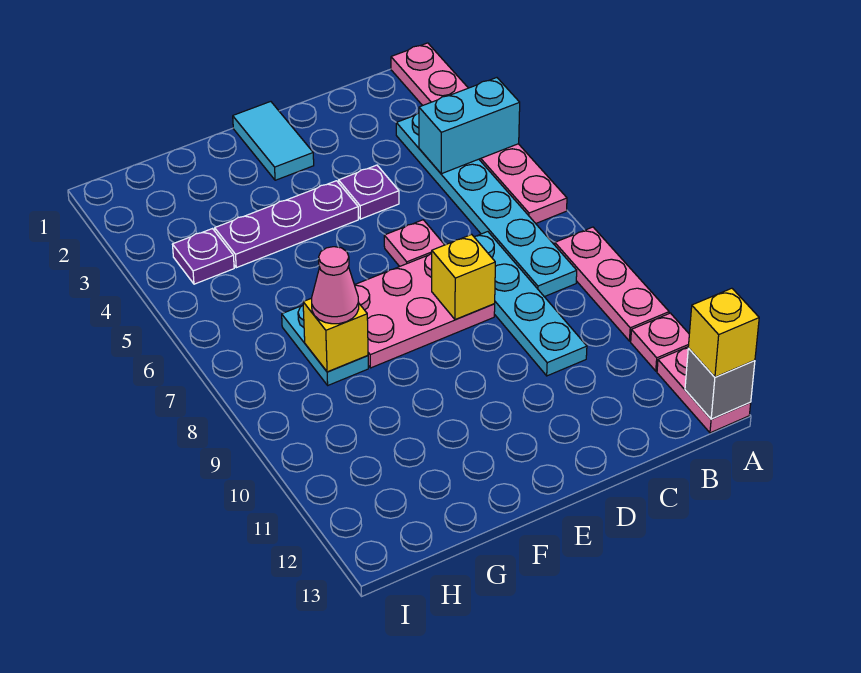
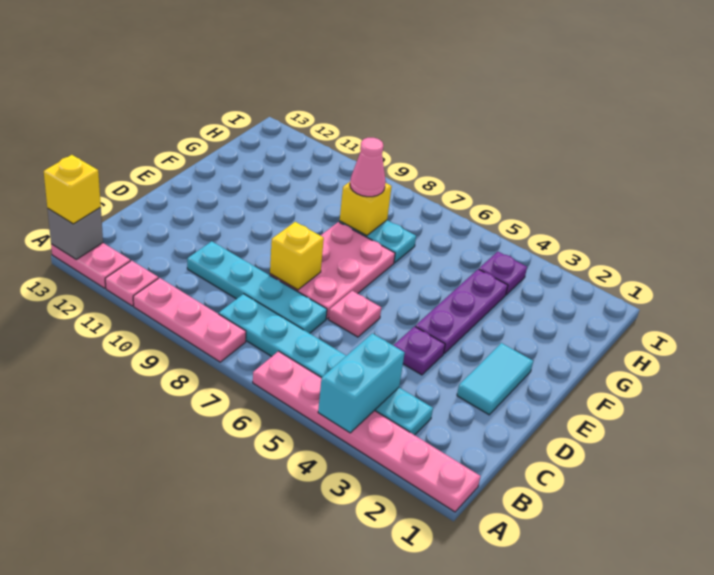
cyan tile E1:E2 level 1 -> cyan tile D2:E2 level 1

